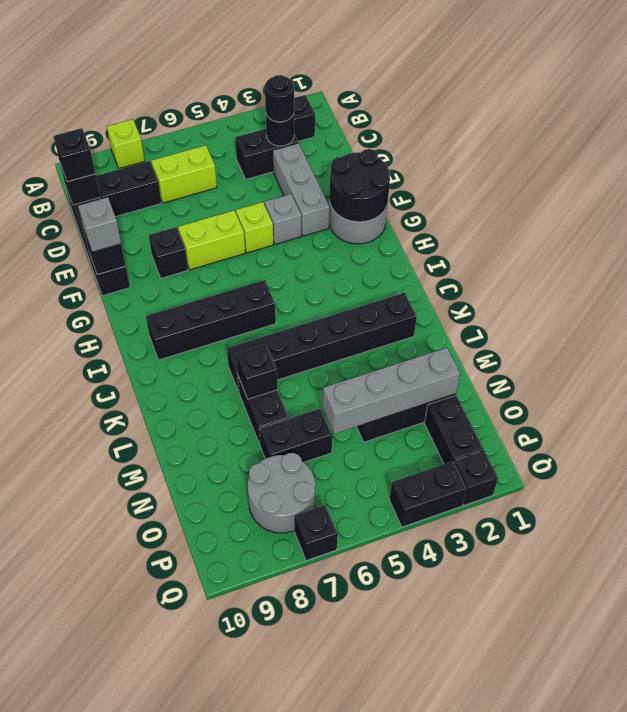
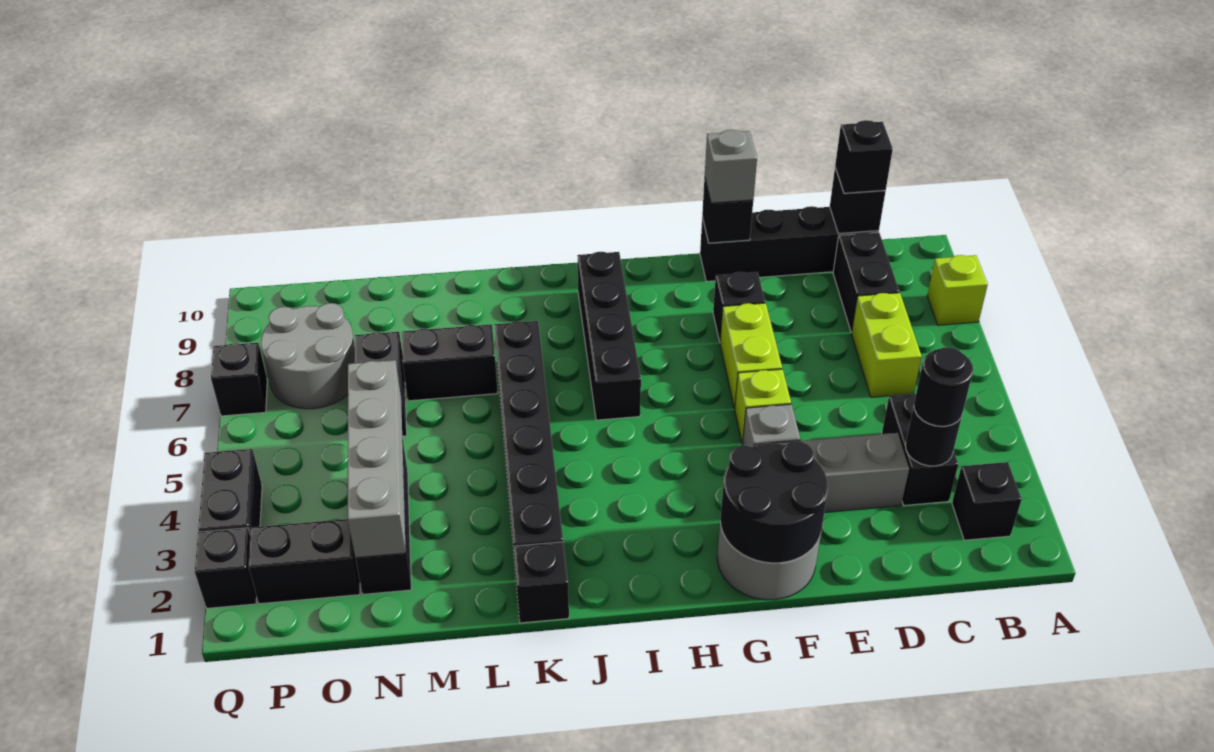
black brick L7 level 2 -> black brick K1 level 1

